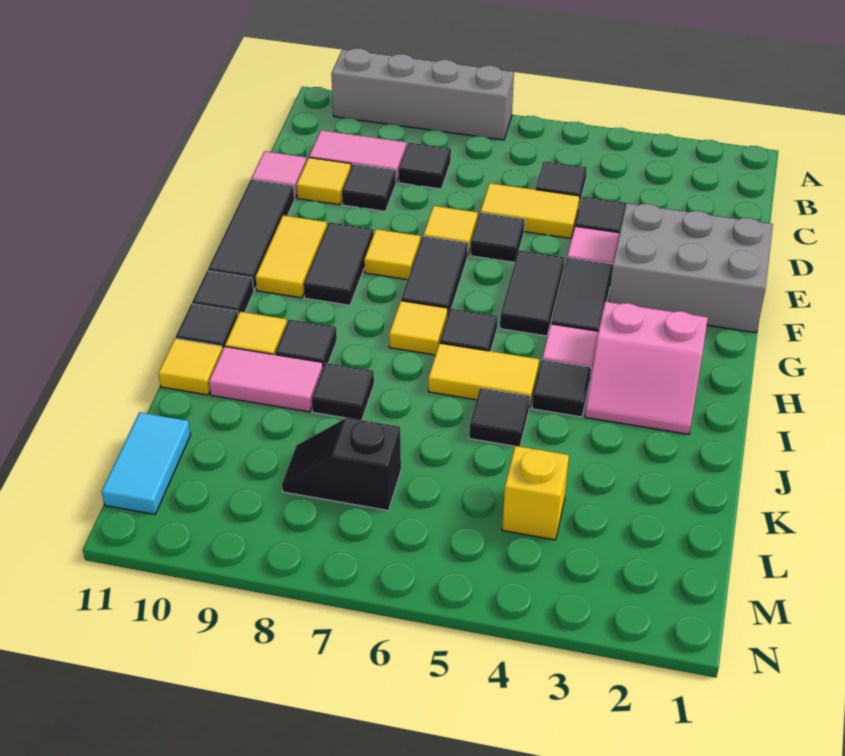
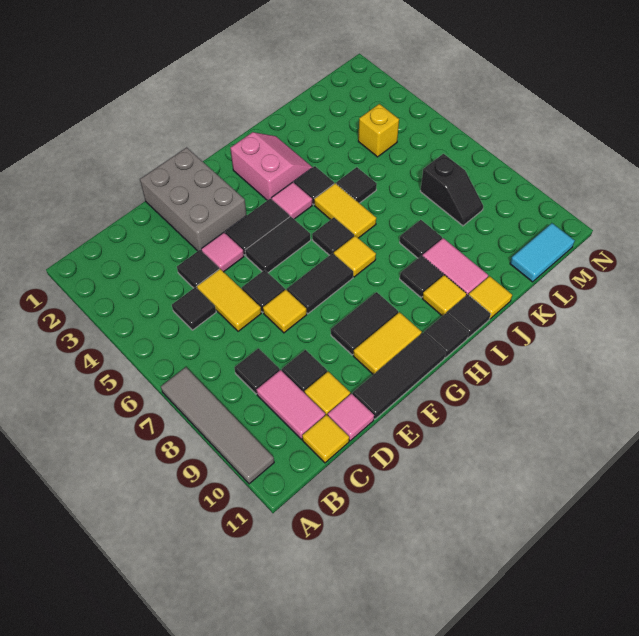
grey brick A7:A10 level 1 -> grey tile A7:A10 level 1
yellow tile F8 level 1 -> yellow tile C11 level 1

